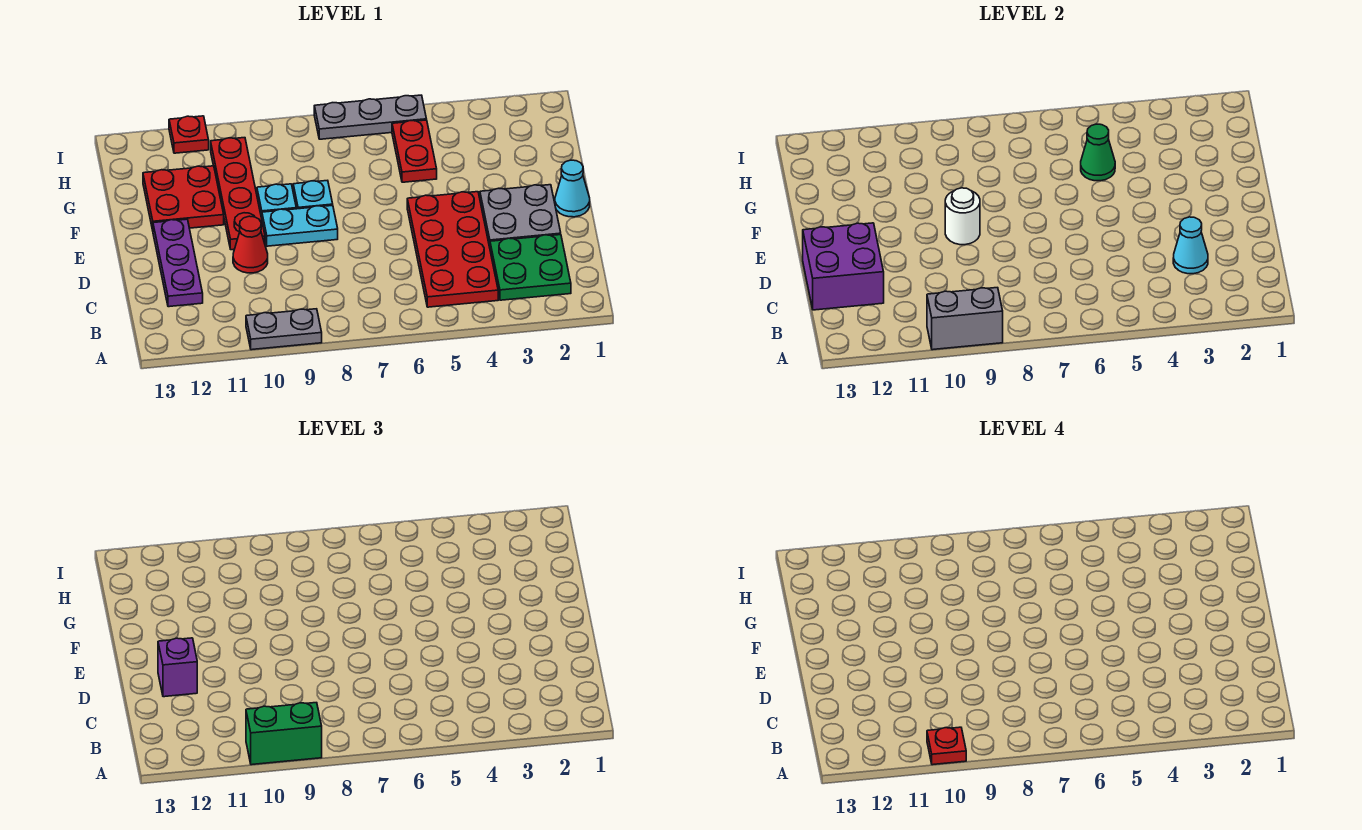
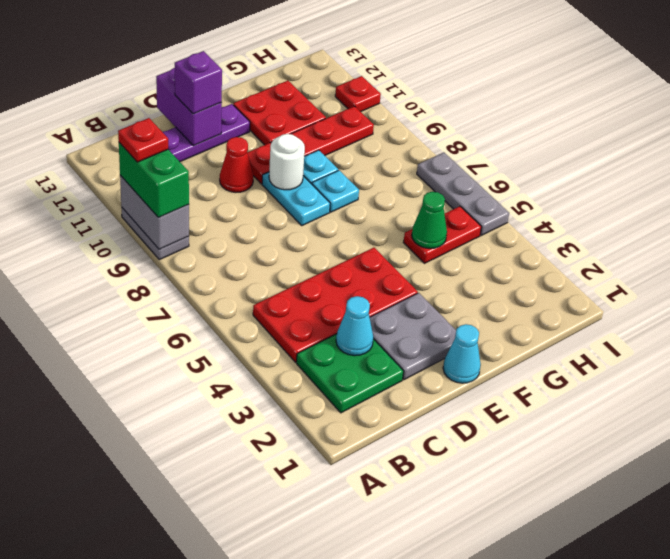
purple brick C12:D13 level 2 -> purple brick D12:D13 level 2

